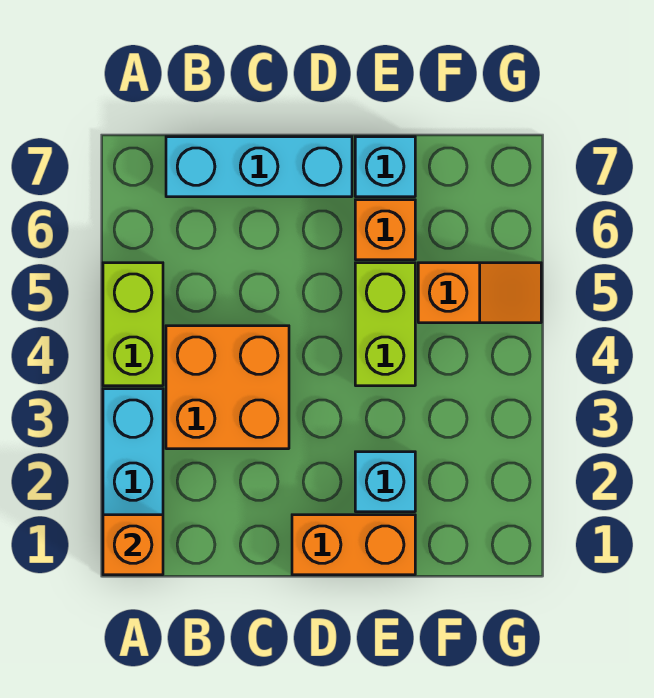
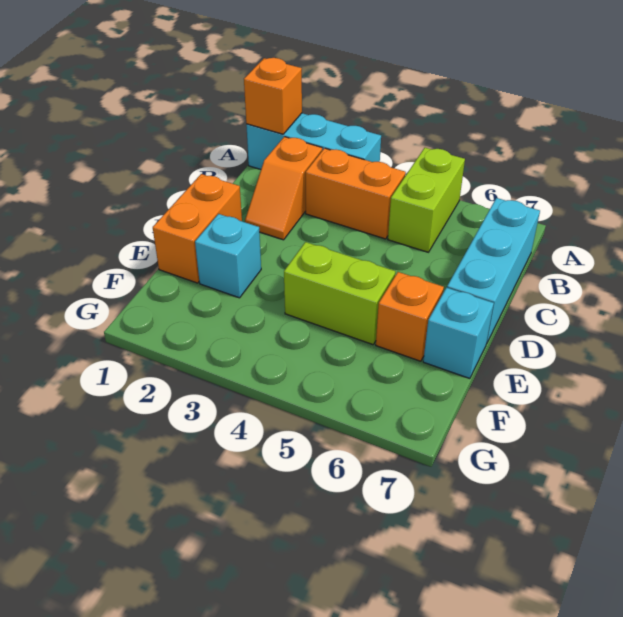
lime brick A4:A5 level 1 -> lime brick A5:B5 level 1
orange brick B3:C4 level 1 -> orange brick B3:B4 level 1
orange slope F5:G5 level 1 top F -> orange slope B2:C2 level 1 top B

